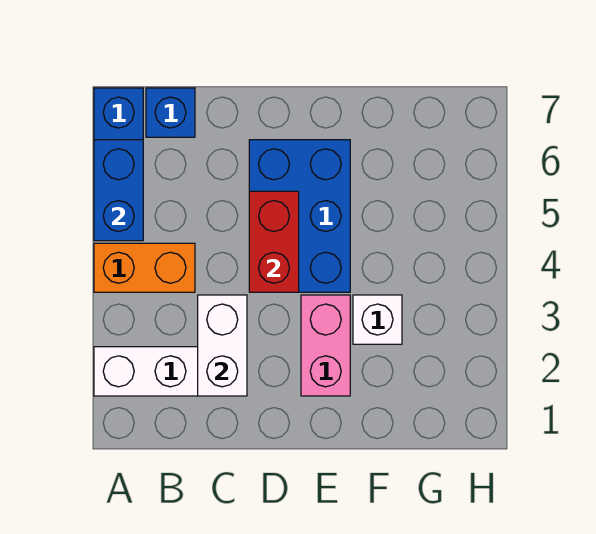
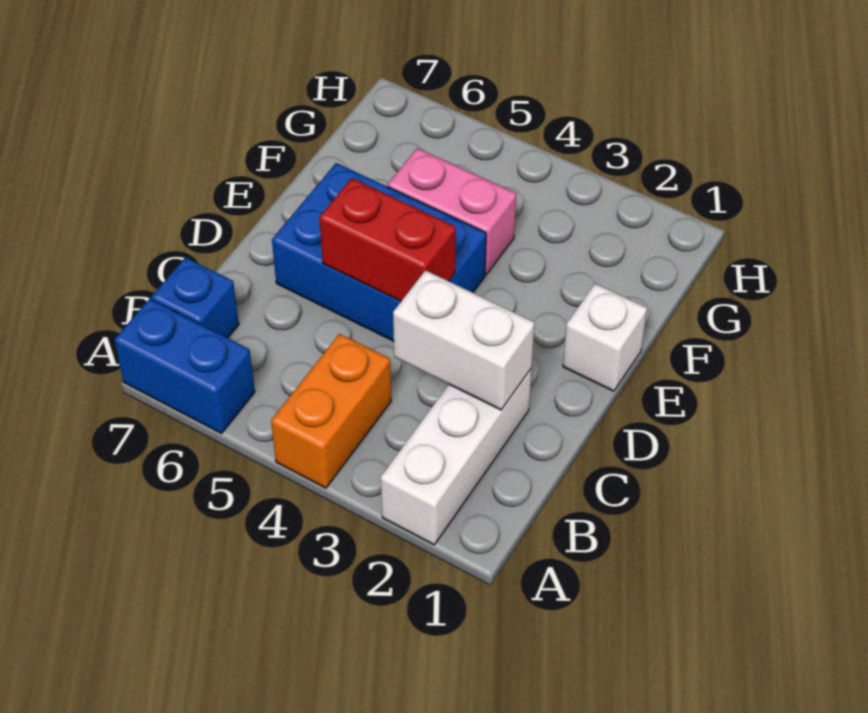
blue brick A5:A6 level 2 -> none
pink brick E2:E3 level 1 -> pink brick F4:F5 level 1
white brick F3 level 1 -> white brick E1 level 1

